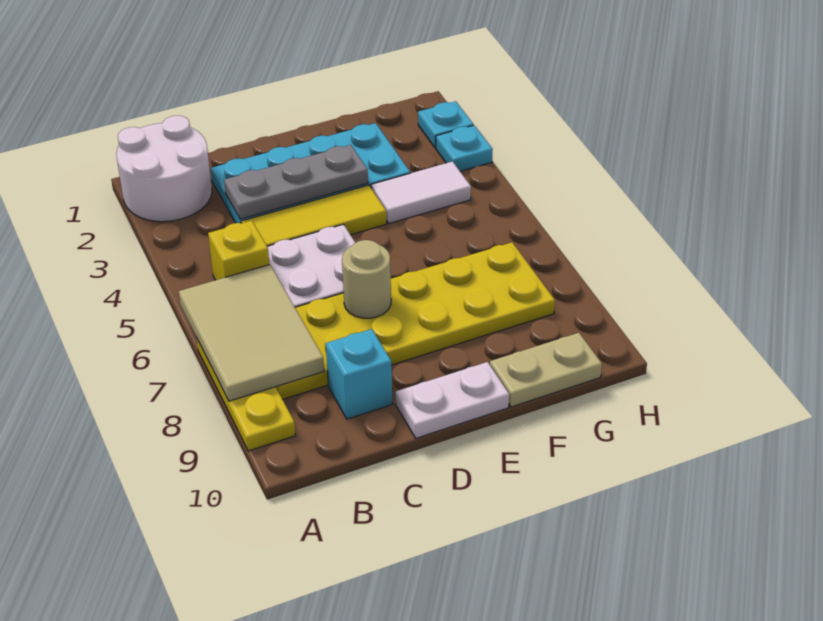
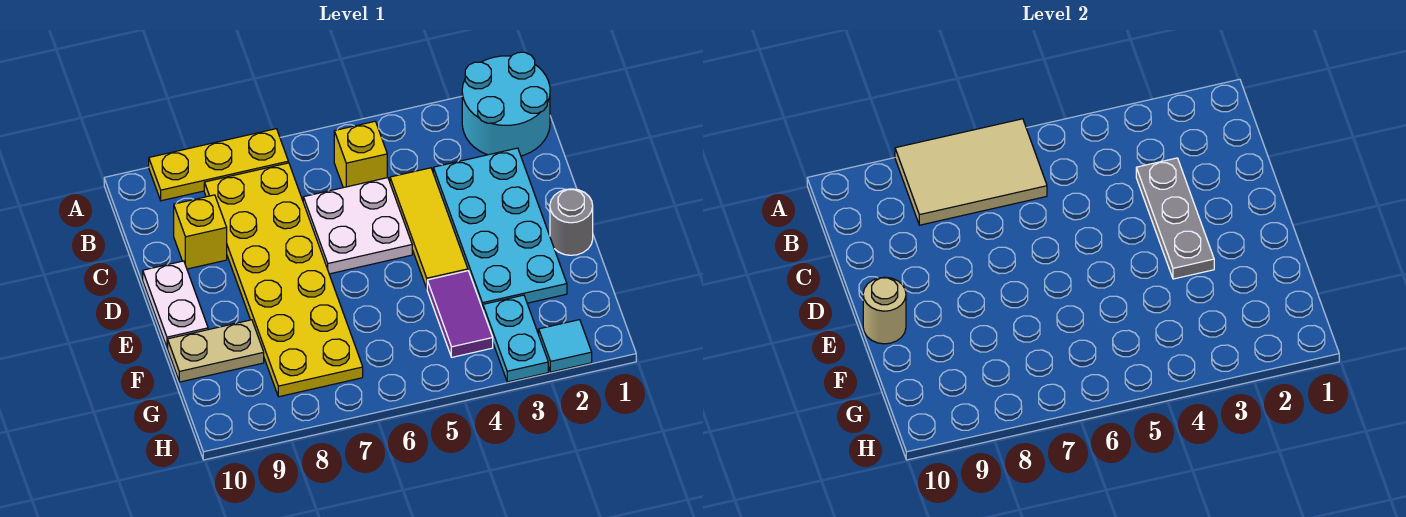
white round brick A1:B2 level 1 -> cyan round brick A1:B2 level 1
cyan brick C9 level 1 -> yellow brick C9 level 1
tan round brick D7 level 2 -> tan round brick E10 level 2
none -> grey round brick E1 level 1
white tile F4:G4 level 1 -> purple tile F4:G4 level 1
tan plate F10:G10 level 1 -> tan plate F9:F10 level 1
cyan plate H2 level 1 -> cyan tile H2 level 1
cyan plate H3 level 1 -> cyan plate G3:H3 level 1

